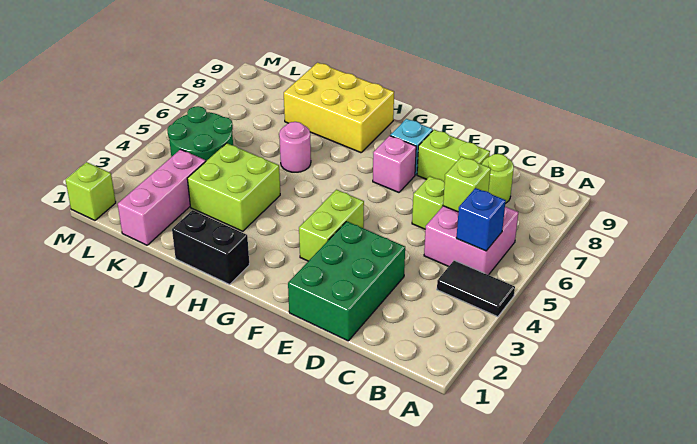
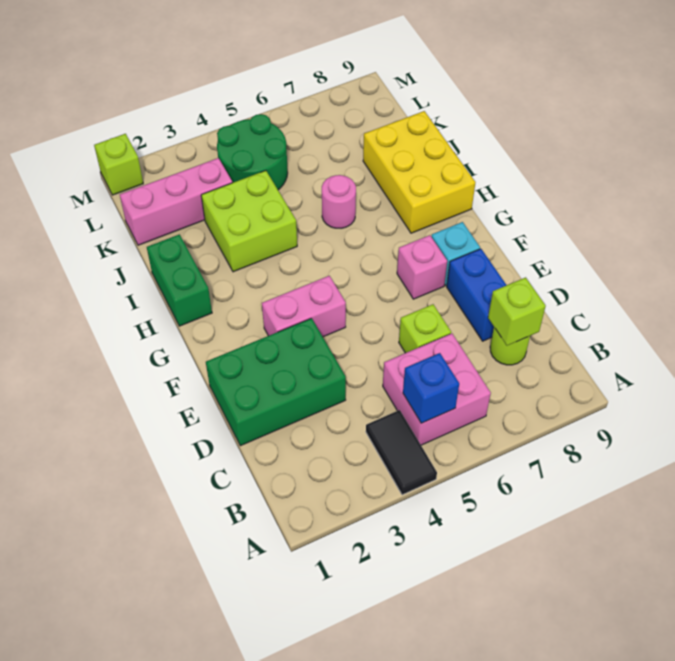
lime brick C6 level 2 -> lime brick C8 level 2
lime brick D8:E8 level 1 -> blue brick D8:E8 level 1
lime brick F3:F4 level 1 -> pink brick F3:F4 level 1
black brick H1:I1 level 1 -> green brick H1:I1 level 1

